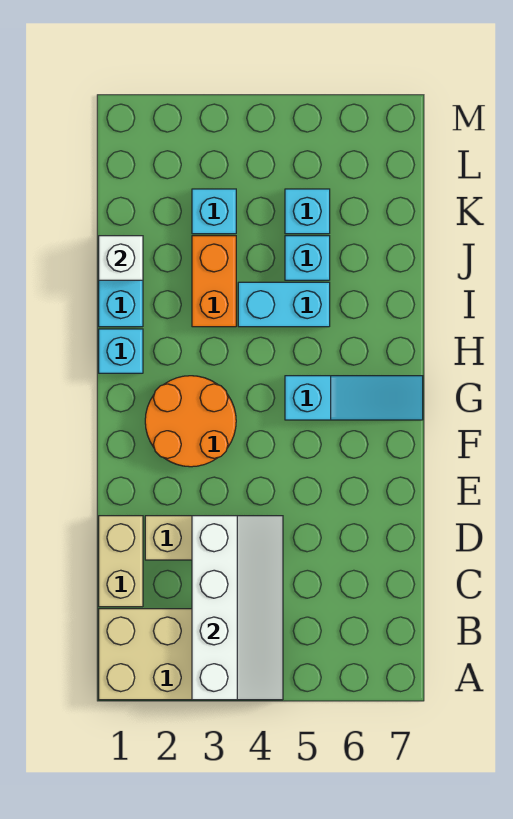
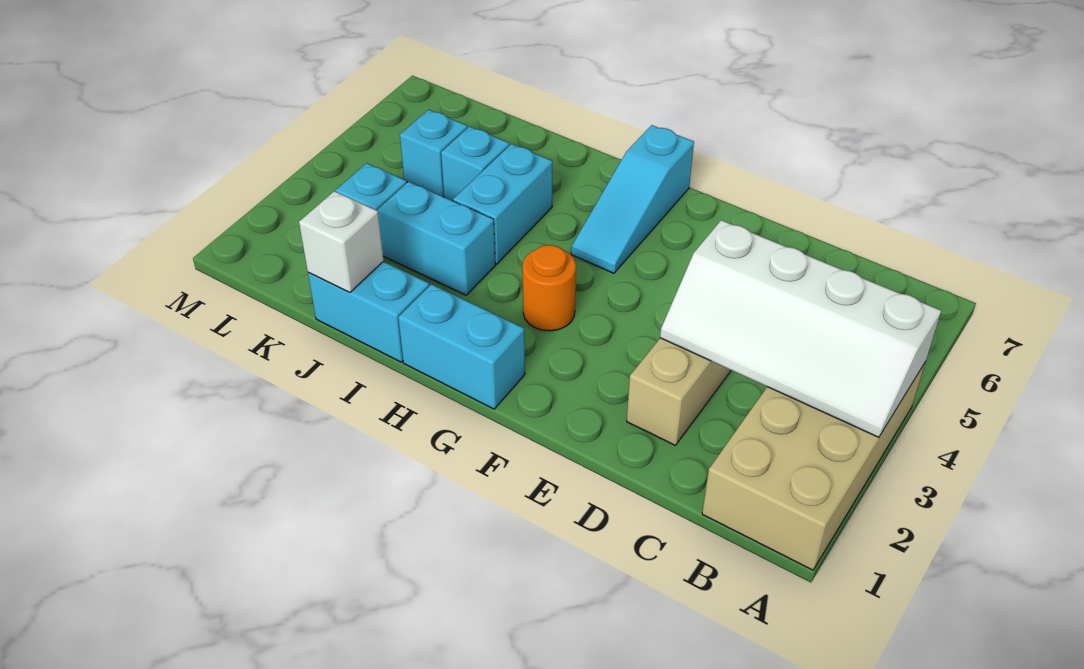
white slope A3:D4 level 2 top 3 -> white slope A3:D4 level 2 top 4
tan brick C1:D1 level 1 -> none
orange round brick F2:G3 level 1 -> orange round brick G3 level 1
cyan slope G5:G7 level 1 top 5 -> cyan slope G5:G7 level 1 top 7
cyan brick H1 level 1 -> cyan brick G1:H1 level 1
orange brick I3:J3 level 1 -> cyan brick I3:J3 level 1

